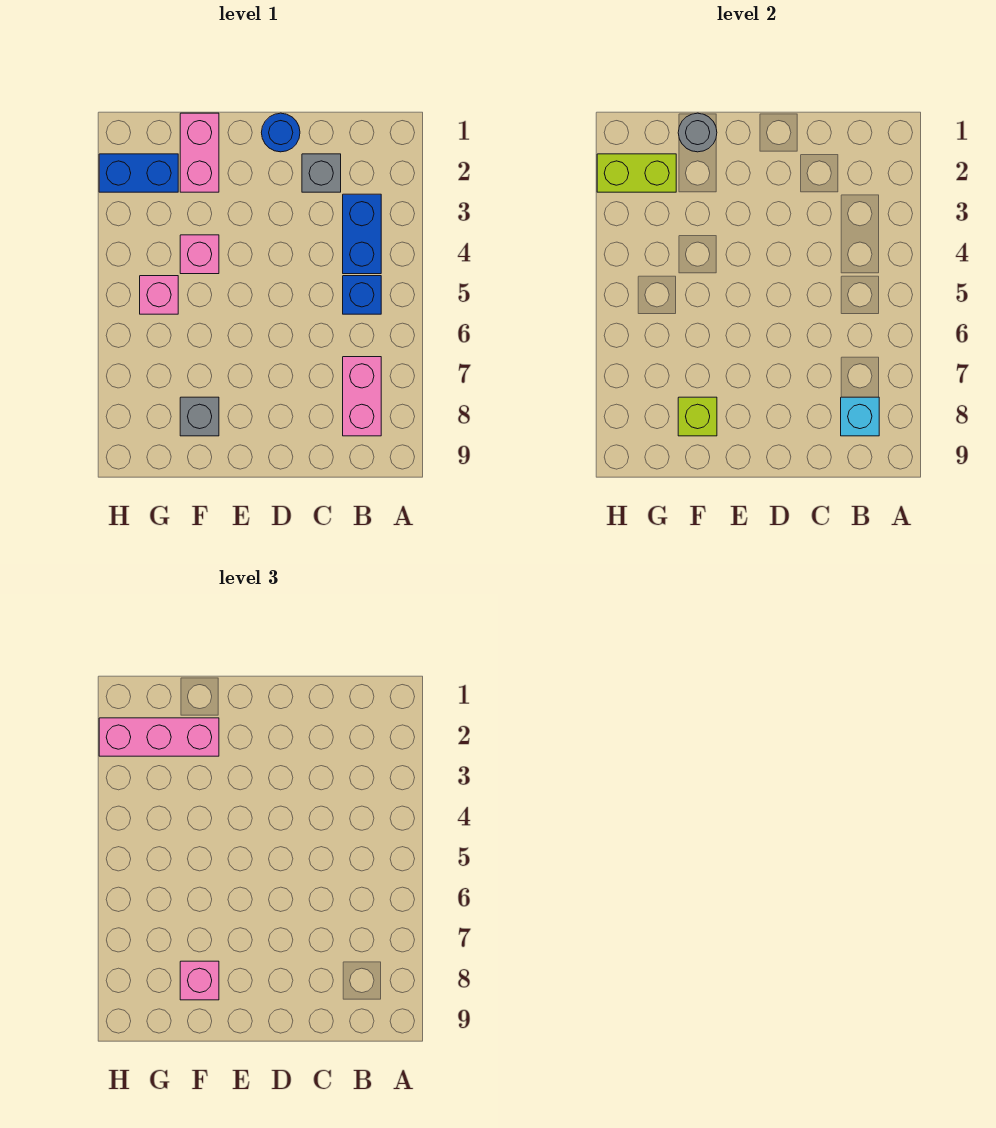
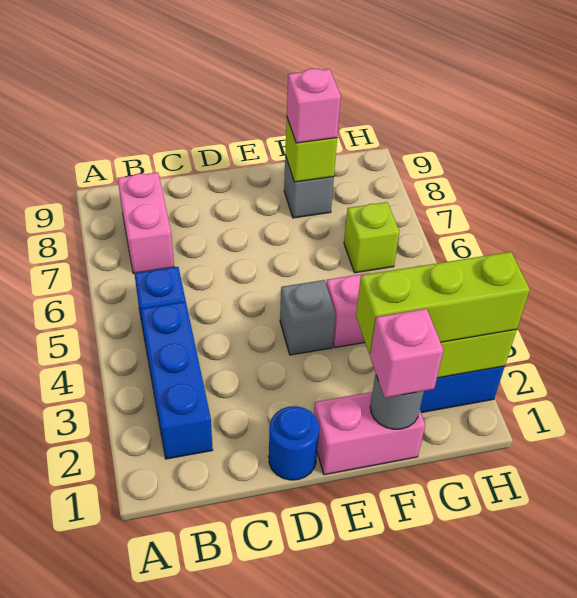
blue brick B3:B4 level 1 -> blue brick B2:B4 level 1
cyan brick B8 level 2 -> none
grey brick C2 level 1 -> grey brick E4 level 1
pink brick F1:F2 level 1 -> pink brick E1:F1 level 1
pink brick F2:H2 level 3 -> lime brick F2:H2 level 3
pink brick G5 level 1 -> pink brick F1 level 3
none -> lime brick G6 level 1

